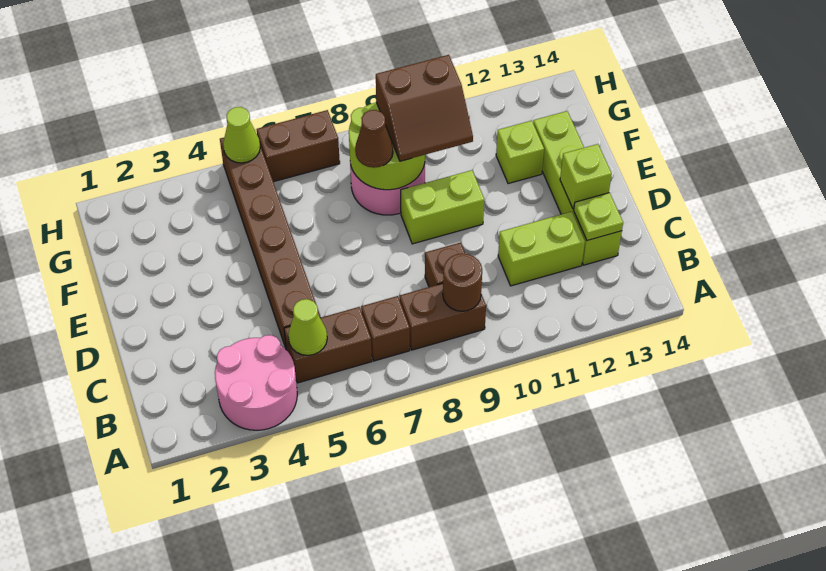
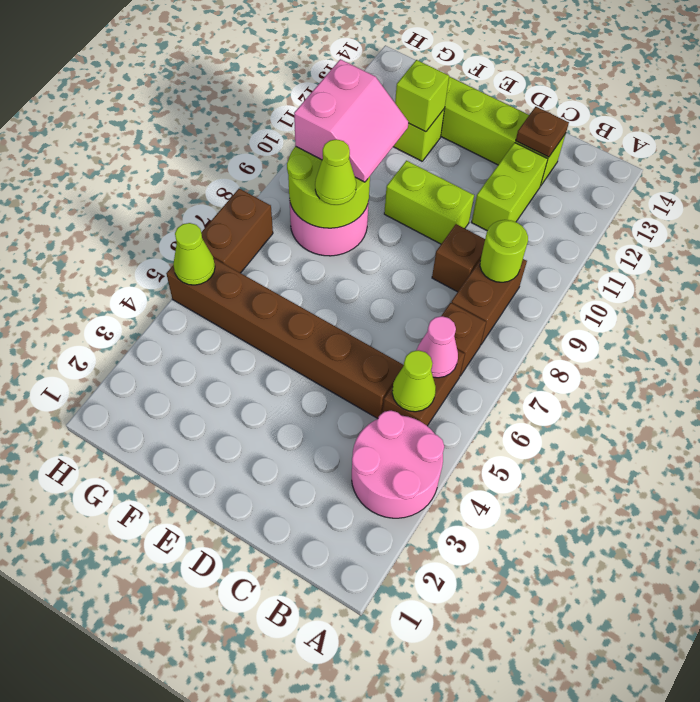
none -> pink cone B6 level 2
brown round brick B9 level 2 -> lime round brick B9 level 2
lime plate C13 level 2 -> brown plate C13 level 2
lime brick D13 level 2 -> lime brick F12 level 2
lime brick E9:E10 level 1 -> lime brick D10:E10 level 1
brown cone F8 level 3 -> lime cone F8 level 3
brown slope F9:G10 level 3 top G -> pink slope F9:G10 level 3 top G

